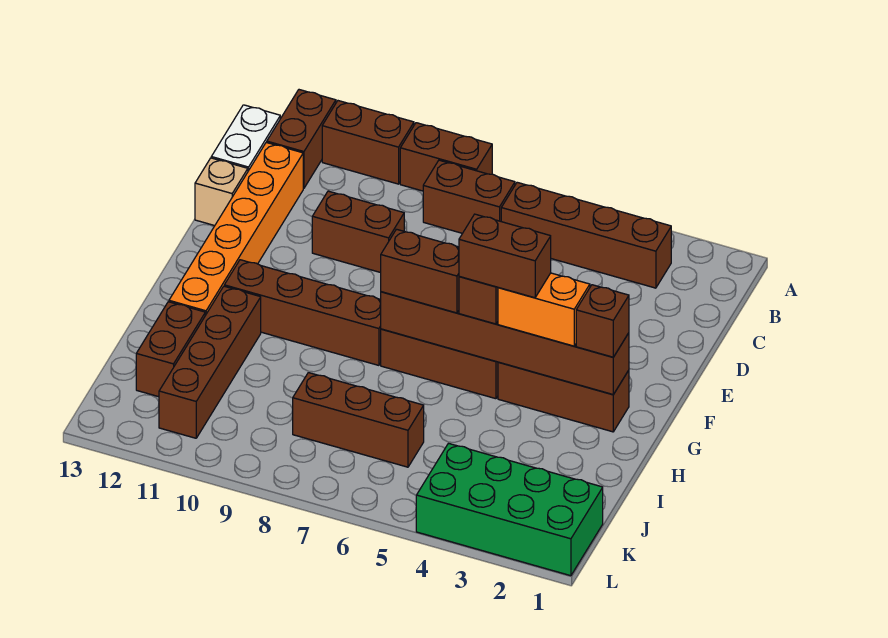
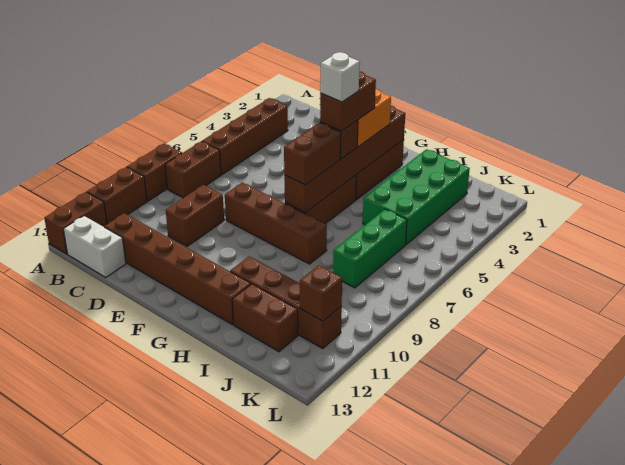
brown brick A12:B12 level 1 -> brown brick A12:A13 level 1
orange brick C12:H12 level 1 -> brown brick C12:H12 level 1
tan brick D13 level 1 -> none
brown brick G2 level 3 -> brown brick K11 level 2
none -> white brick G5 level 5
brown brick G8:G11 level 1 -> brown brick E8:H8 level 1
brown brick J6:J8 level 1 -> green brick J6:J8 level 1
green brick K1:L4 level 1 -> green brick I2:J5 level 1

